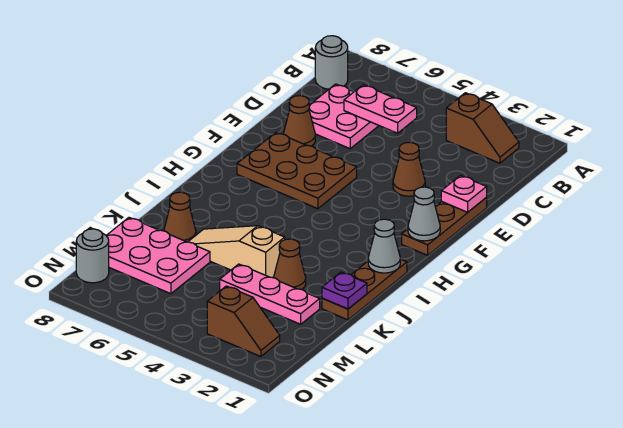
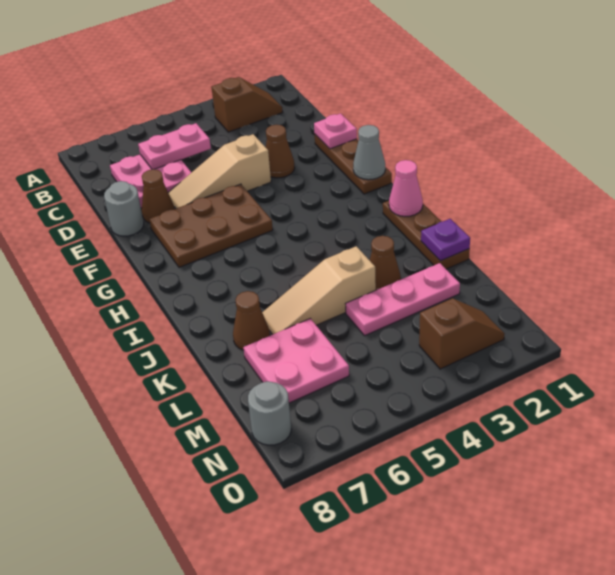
grey round brick B8 level 1 -> grey round brick E8 level 1
none -> tan slope E4:E6 level 1 top 4
grey cone I1 level 2 -> pink cone I1 level 2
pink plate L6:M8 level 1 -> pink plate L6:M7 level 1

